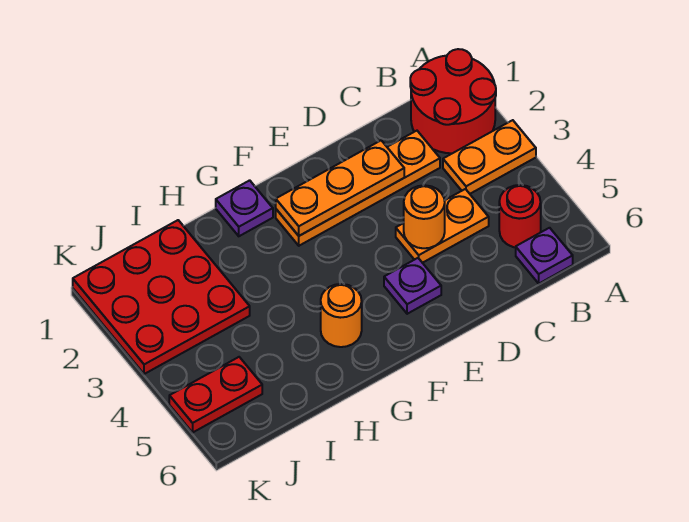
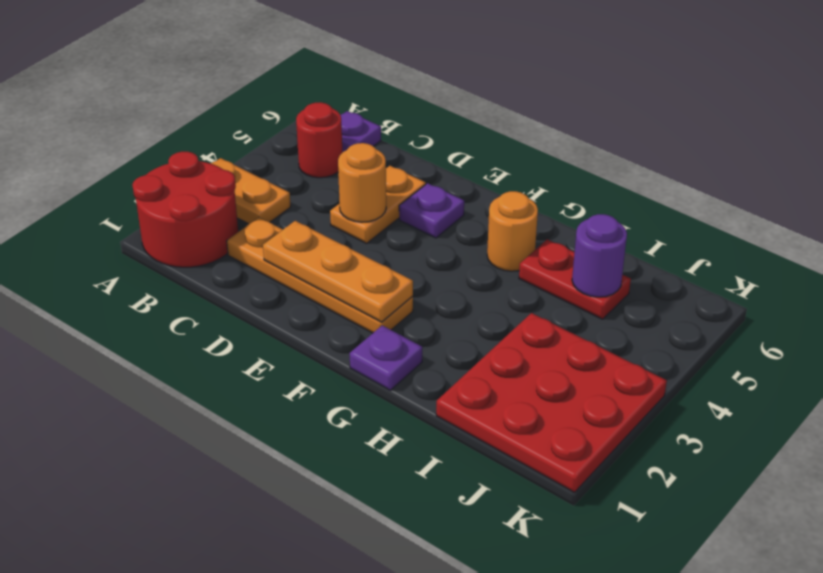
orange plate C4:D4 level 1 -> orange plate D4:D5 level 1
none -> purple round brick I5 level 2
red plate J5:K5 level 1 -> red plate H5:I5 level 1

